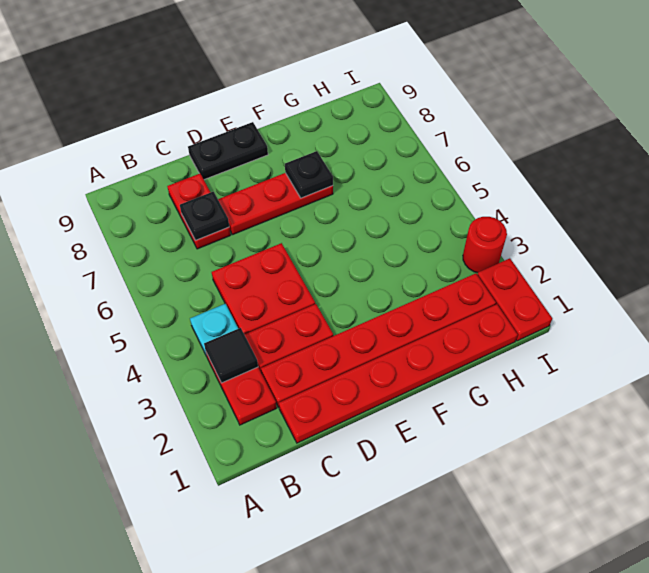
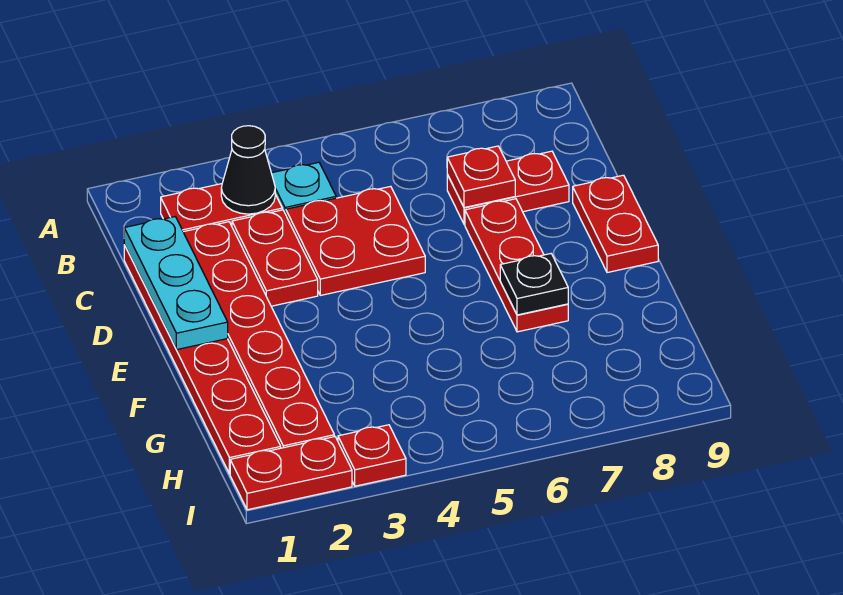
black tile B3 level 2 -> black cone B3 level 2
none -> cyan plate C1:E1 level 2
black plate C7 level 2 -> red plate C7 level 2
black plate D9:E9 level 1 -> red plate D9:E9 level 1
red round brick I3 level 1 -> red plate I3 level 1

